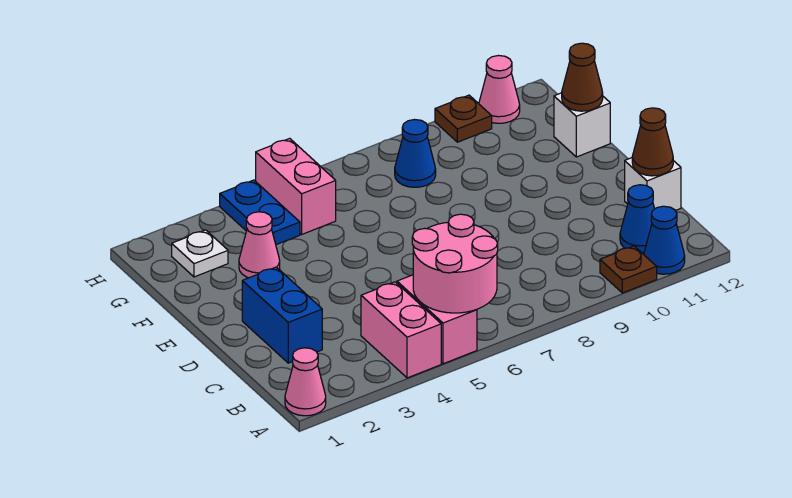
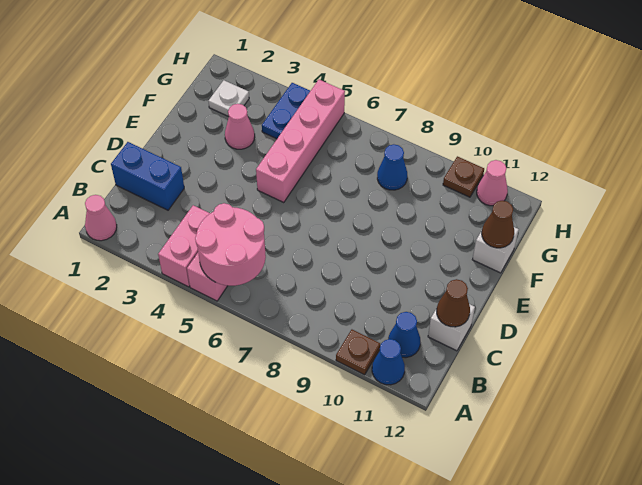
blue brick C2:D2 level 1 -> blue brick C1:C2 level 1
pink brick G5:H5 level 1 -> pink brick E5:H5 level 1

